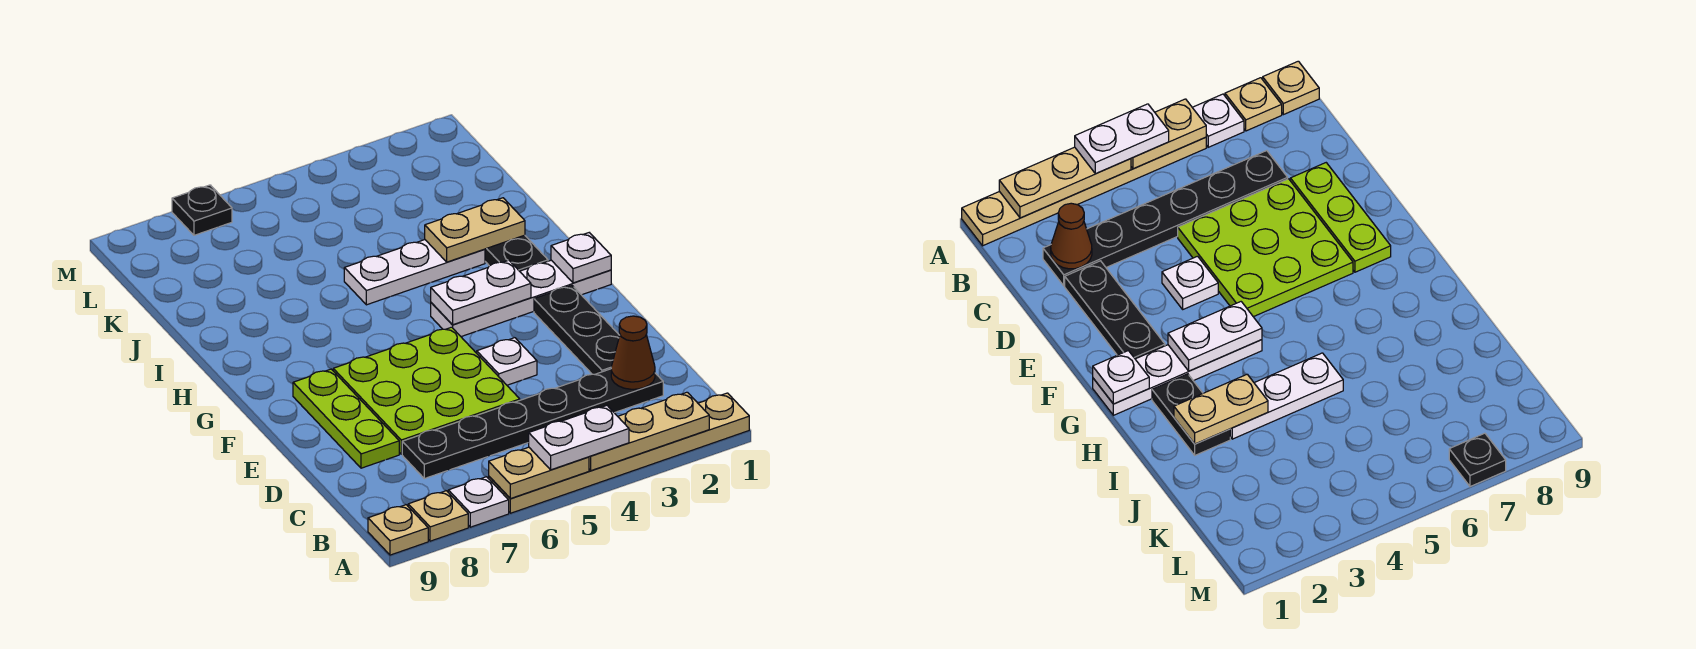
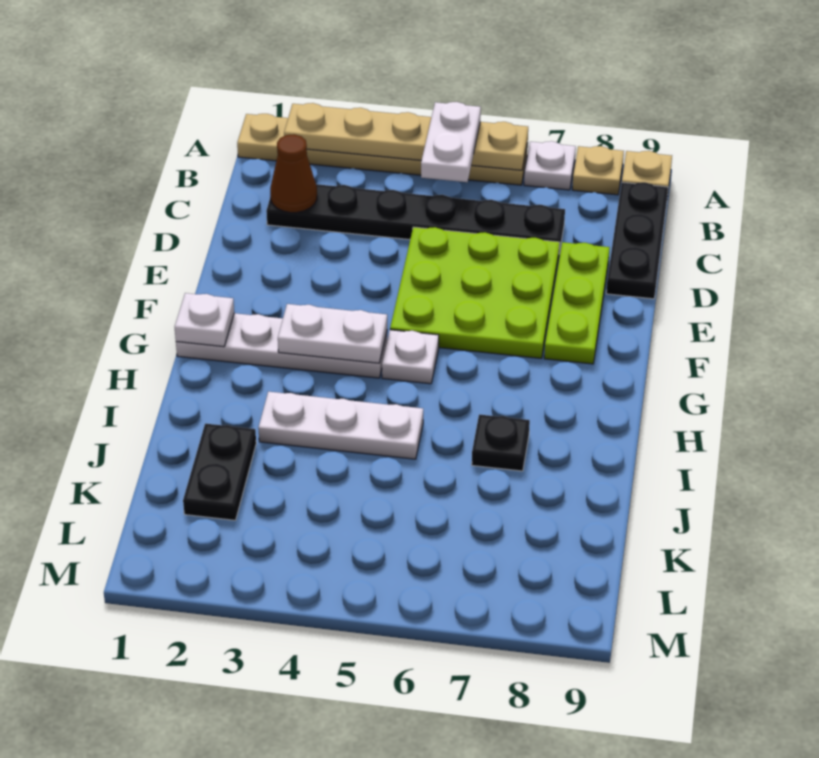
white plate A4:A5 level 3 -> white plate A5:B5 level 3
black plate D2:F2 level 1 -> black plate B9:D9 level 1
white plate E4 level 1 -> white plate G5 level 1
black plate H2:I2 level 1 -> black plate J2:K2 level 1
tan plate I2:I3 level 2 -> none
black plate M7 level 1 -> black plate I7 level 1

